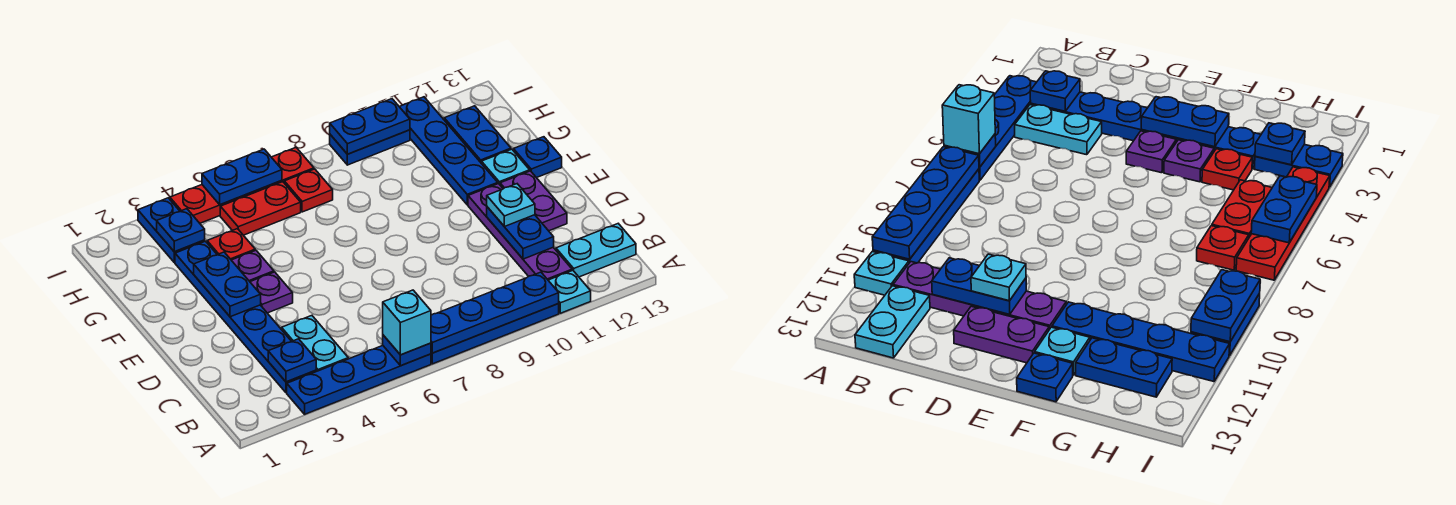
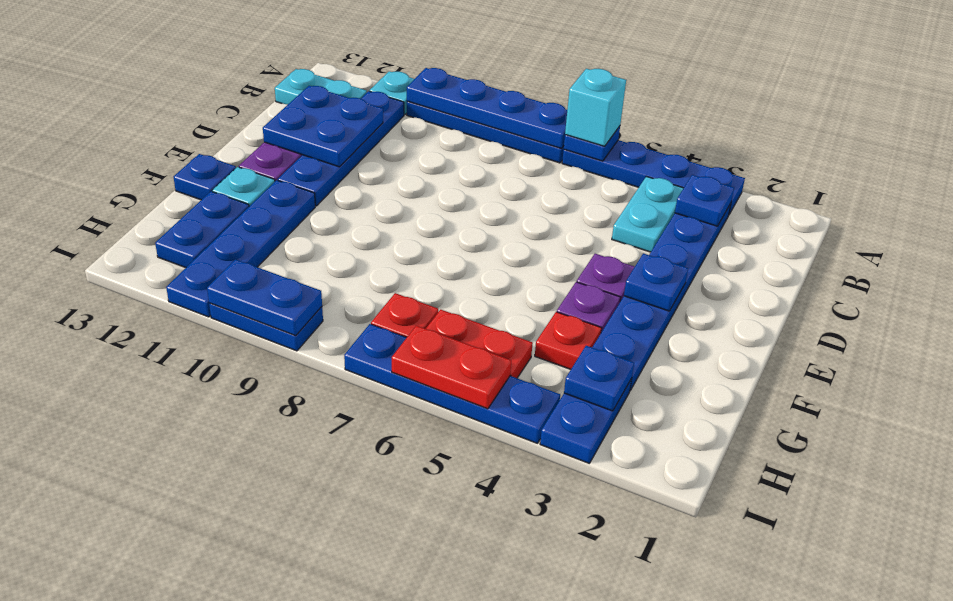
purple plate B11:E11 level 1 -> blue plate B11:E11 level 1
blue plate C11:D11 level 2 -> blue plate C11:D12 level 2
cyan plate D11 level 3 -> none
blue plate E3:F3 level 2 -> blue plate E3 level 2
red plate I4:I7 level 1 -> blue plate I4:I7 level 1
blue plate I5:I6 level 2 -> red plate I5:I6 level 2

